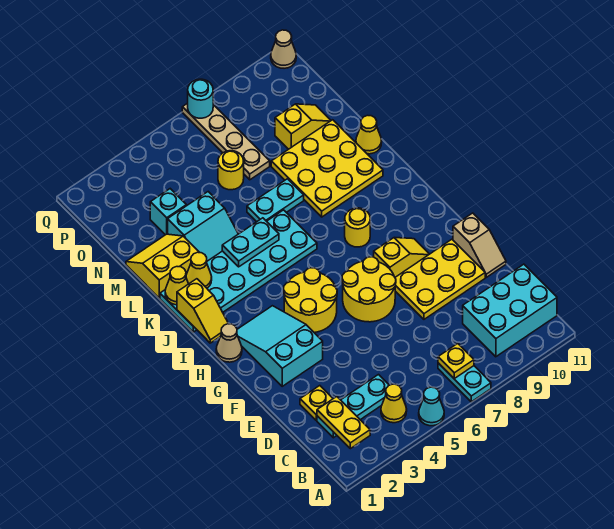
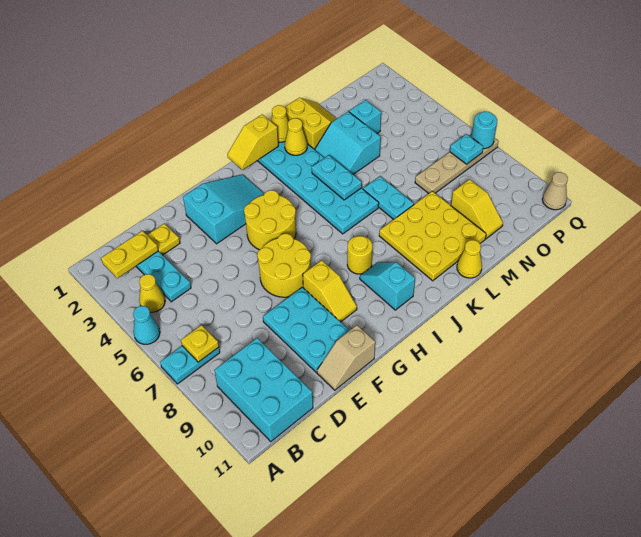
yellow plate E8:F10 level 1 -> cyan plate E8:F10 level 1
tan cone H1 level 1 -> none
none -> cyan slope I9:I10 level 1 top 10
yellow round brick N6 level 1 -> none
none -> cyan plate P7 level 2

